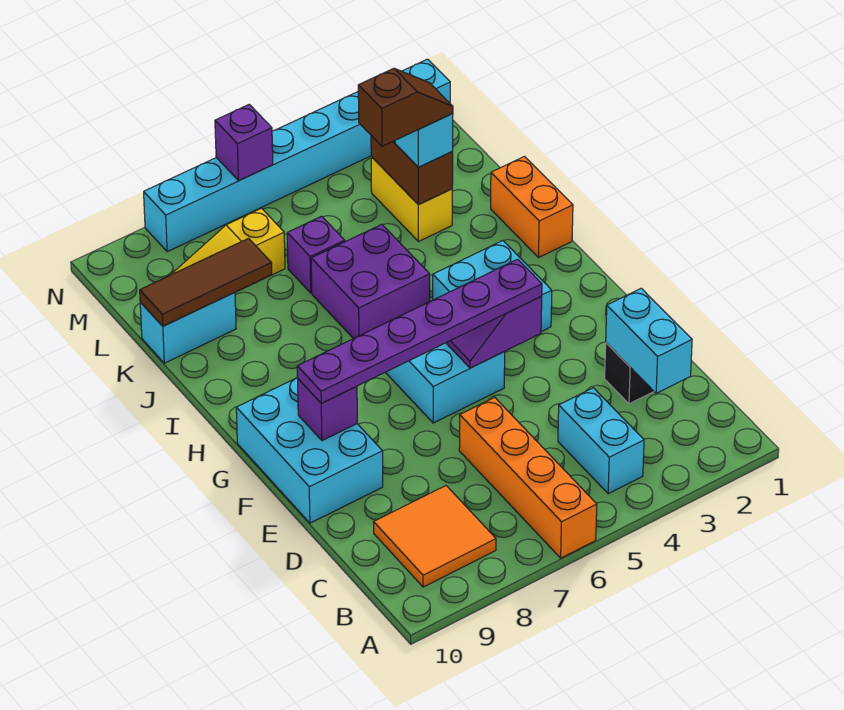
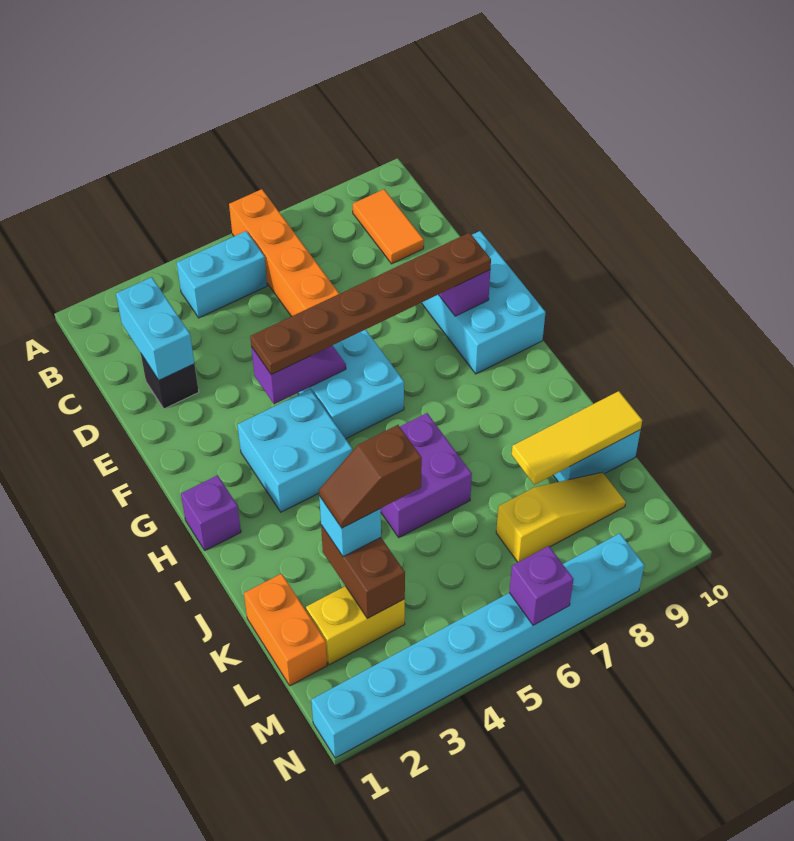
cyan brick B4:C4 level 1 -> cyan brick B4:B5 level 1
orange tile B8:C9 level 1 -> orange tile B9:C9 level 1
purple plate F4:F9 level 3 -> brown plate F4:F9 level 3
orange brick I1:J1 level 1 -> orange brick K1:L1 level 1
yellow brick K3:L3 level 1 -> yellow brick L2:L3 level 1
purple brick K6 level 1 -> purple brick H1 level 1
brown tile K8:K10 level 2 -> yellow tile K8:K10 level 2

